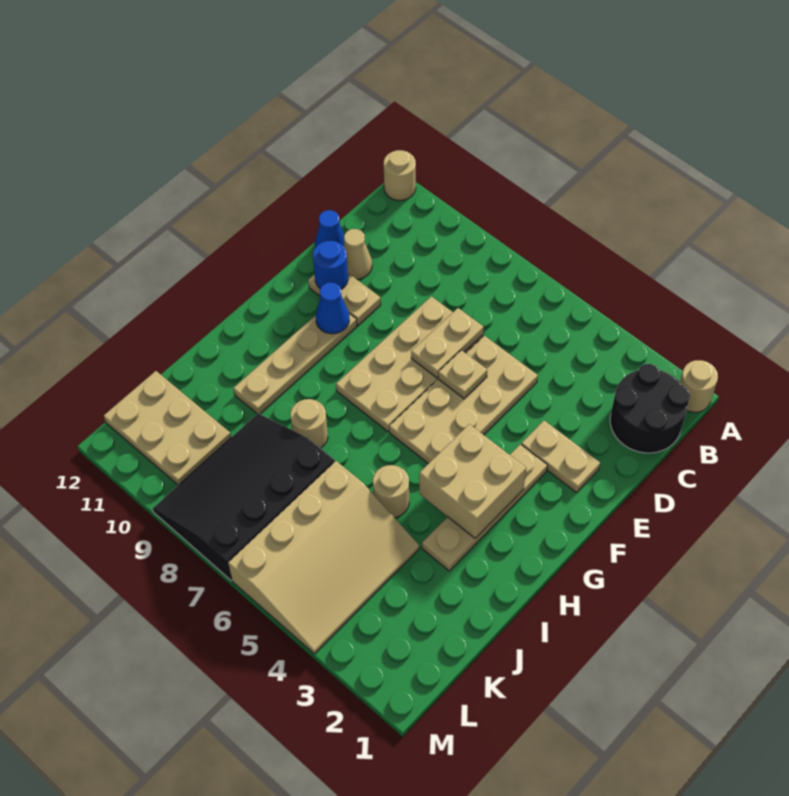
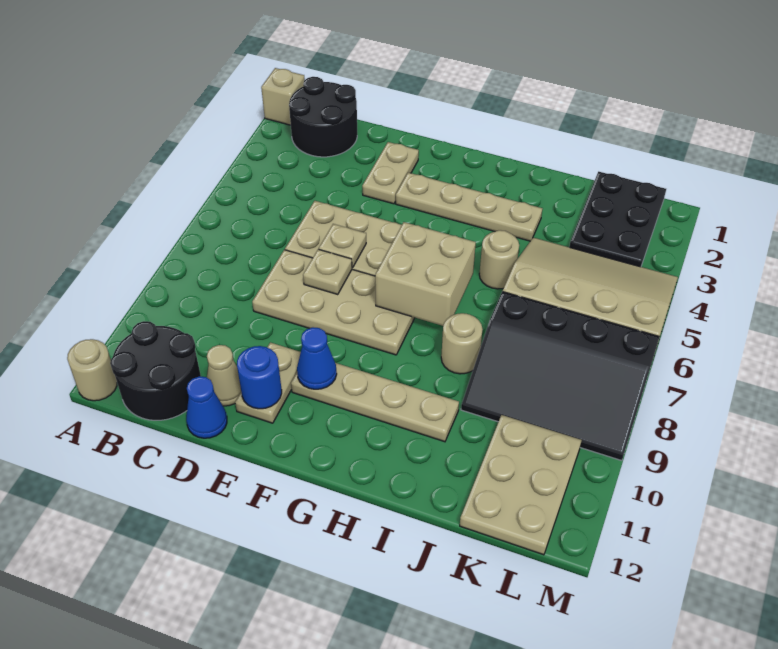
tan round brick A1 level 1 -> tan brick A1 level 1
none -> black round brick B11:C12 level 1
tan plate D7:E7 level 2 -> tan plate E7 level 2
tan brick G3:H4 level 2 -> tan brick G6:H7 level 2
none -> black plate K1:L3 level 1

